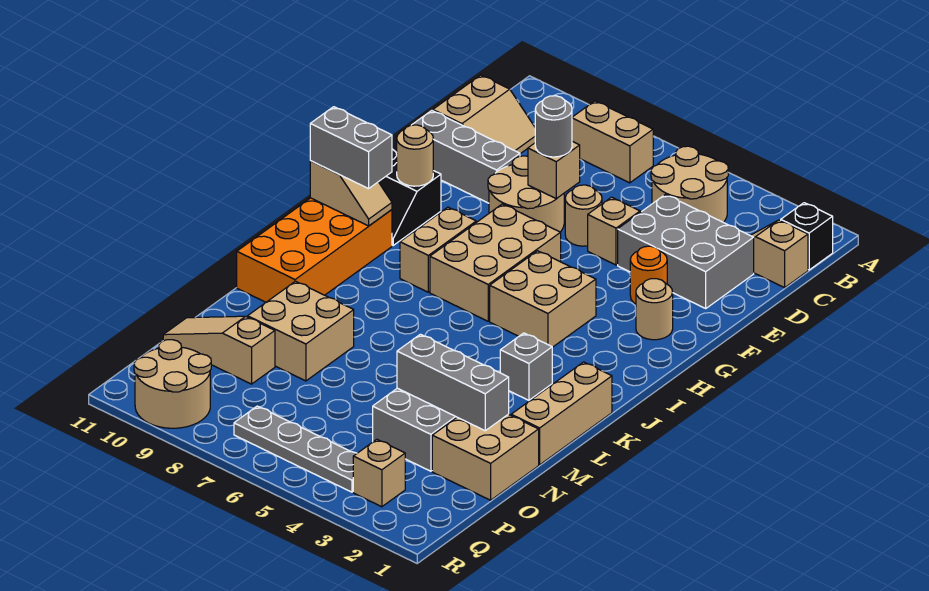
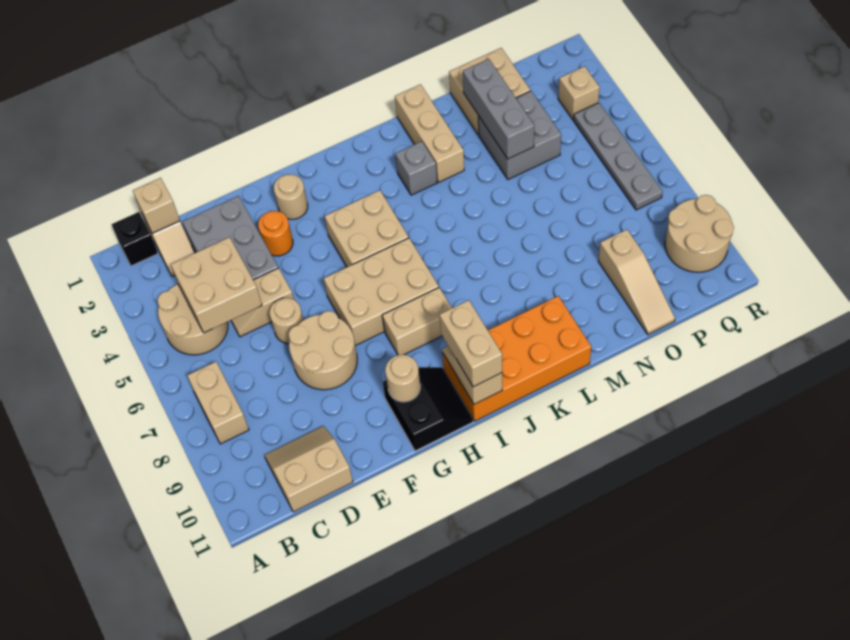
tan brick E7 level 2 -> tan brick C1 level 2
grey round brick E7 level 3 -> none
grey brick E9:E11 level 1 -> none
grey brick I10:I11 level 3 -> tan brick I10:I11 level 3
tan brick K1:M1 level 1 -> tan brick L1:L3 level 1
tan brick M8:N9 level 1 -> tan brick C4:D5 level 2

